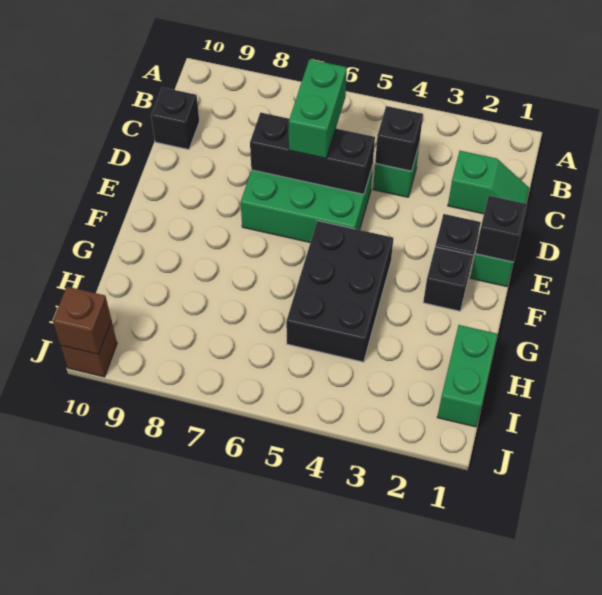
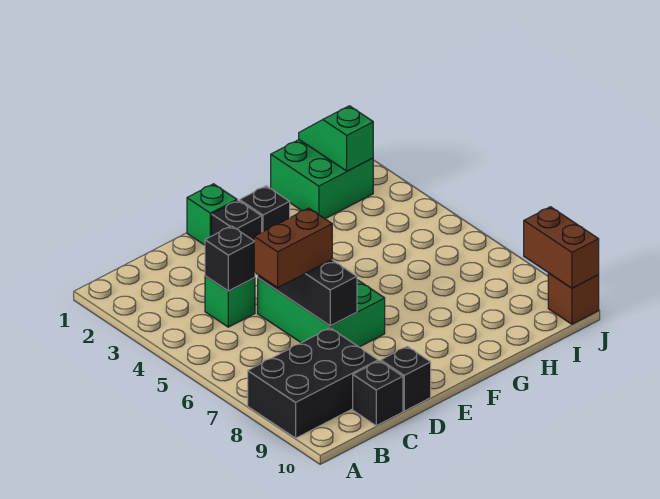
green slope C1:C2 level 1 top 2 -> green slope I1:I2 level 2 top 2
green brick C6:D6 level 3 -> brown brick C6:D6 level 3
black brick E1 level 2 -> black brick D10 level 1
black brick F4:H5 level 1 -> black brick A8:C9 level 1
green brick H1:I1 level 1 -> green brick H1:I2 level 1
brown brick J10 level 2 -> brown brick J9:J10 level 2

